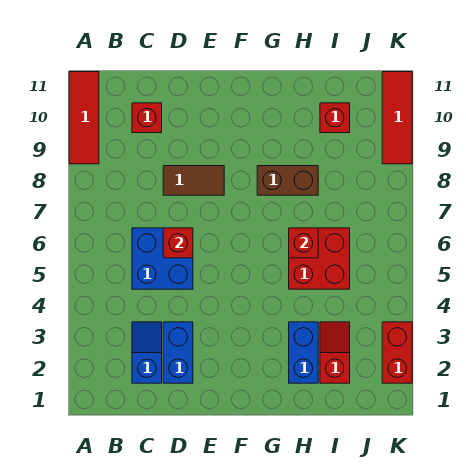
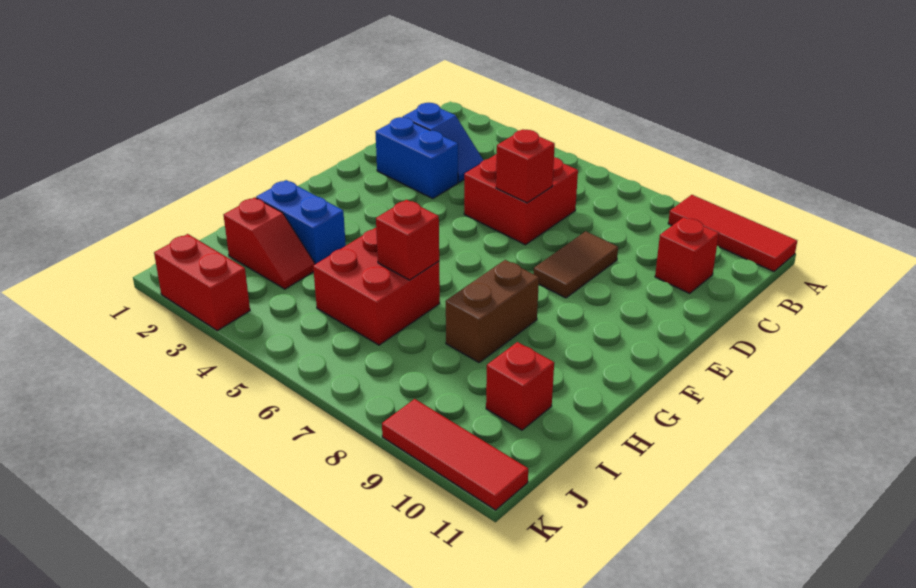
blue brick C5:D6 level 1 -> red brick C5:D6 level 1

